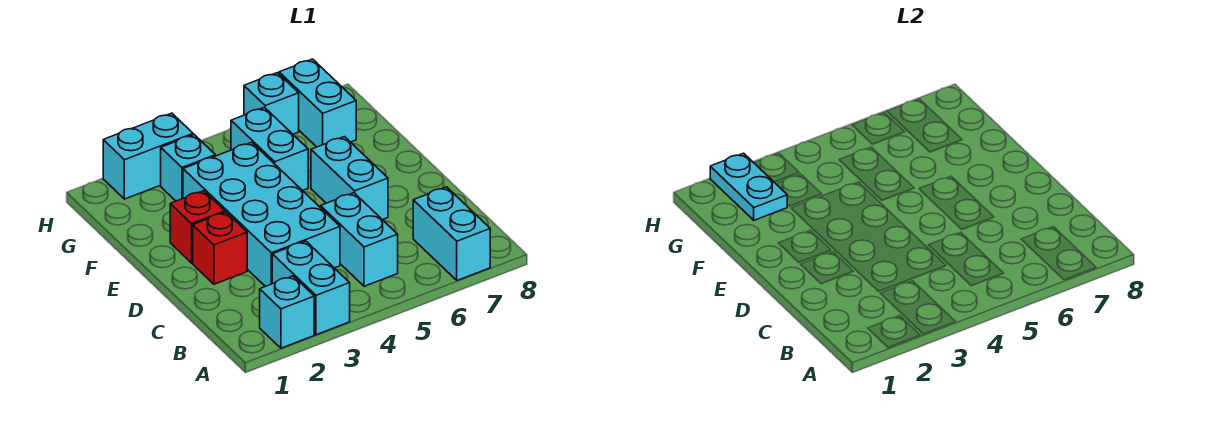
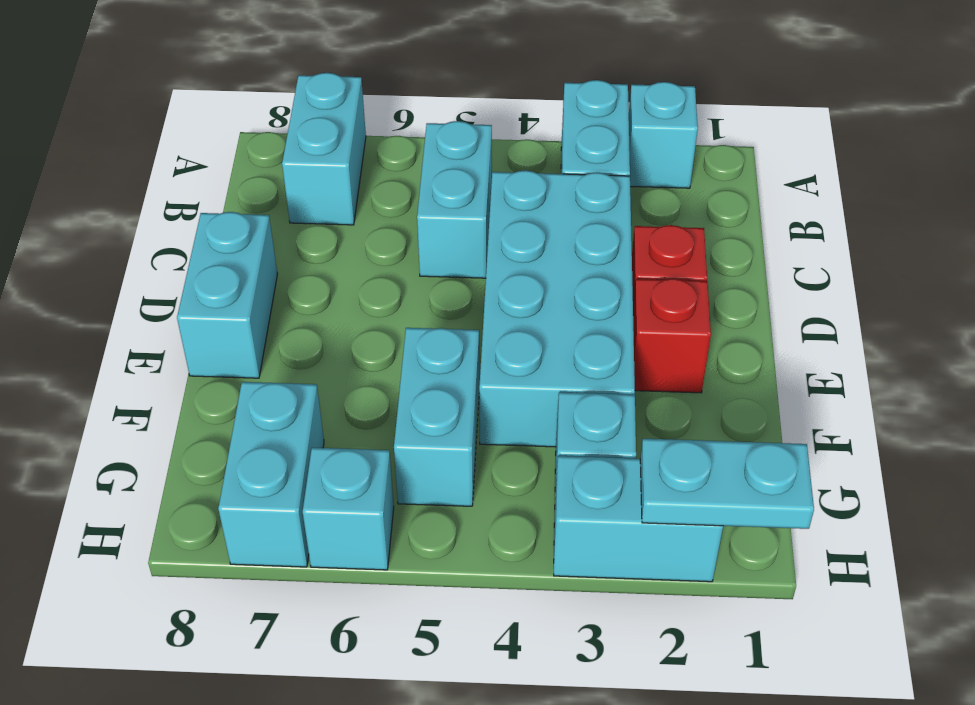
cyan brick D6:E6 level 1 -> cyan brick D8:E8 level 1
cyan plate G2:H2 level 2 -> cyan plate H1:H2 level 2

